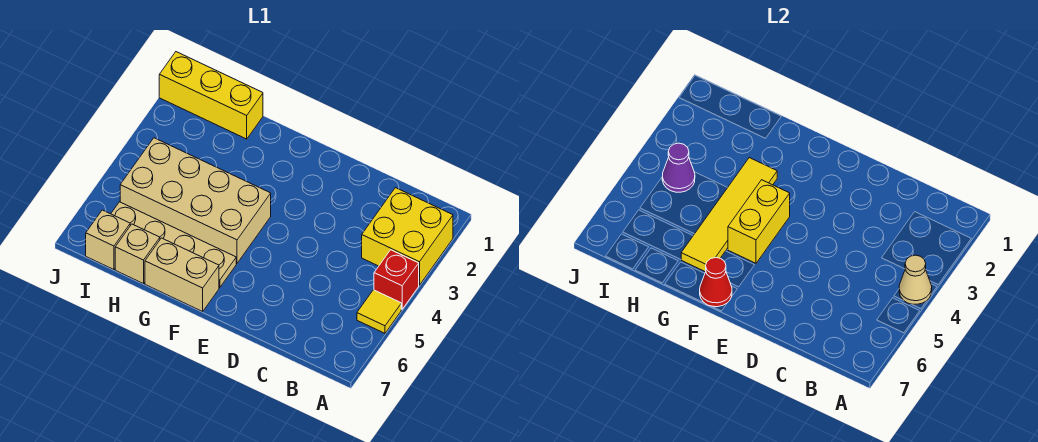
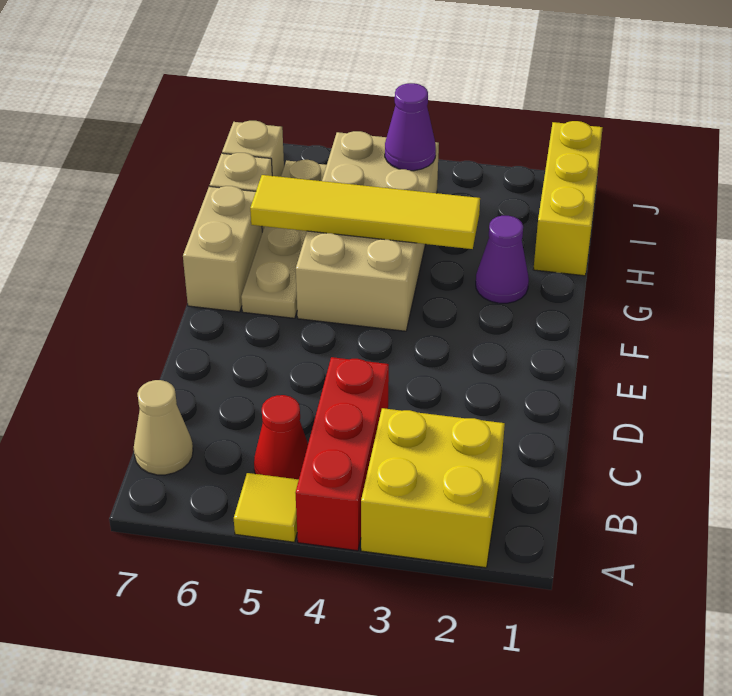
red brick A4 level 1 -> red brick A4:C4 level 1
tan cone A4 level 2 -> tan cone B7 level 1
yellow brick F4:F5 level 2 -> none
red cone F7 level 2 -> red cone B5 level 1
none -> purple cone G2 level 1

